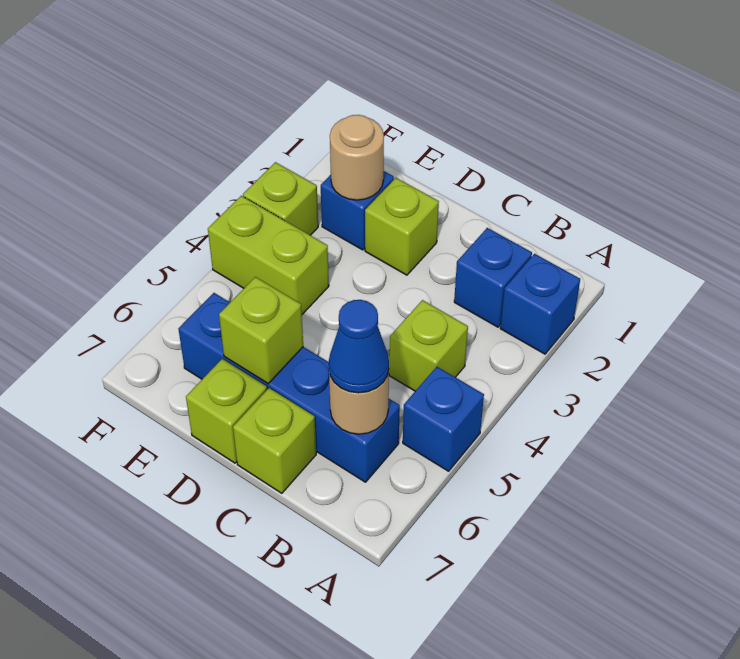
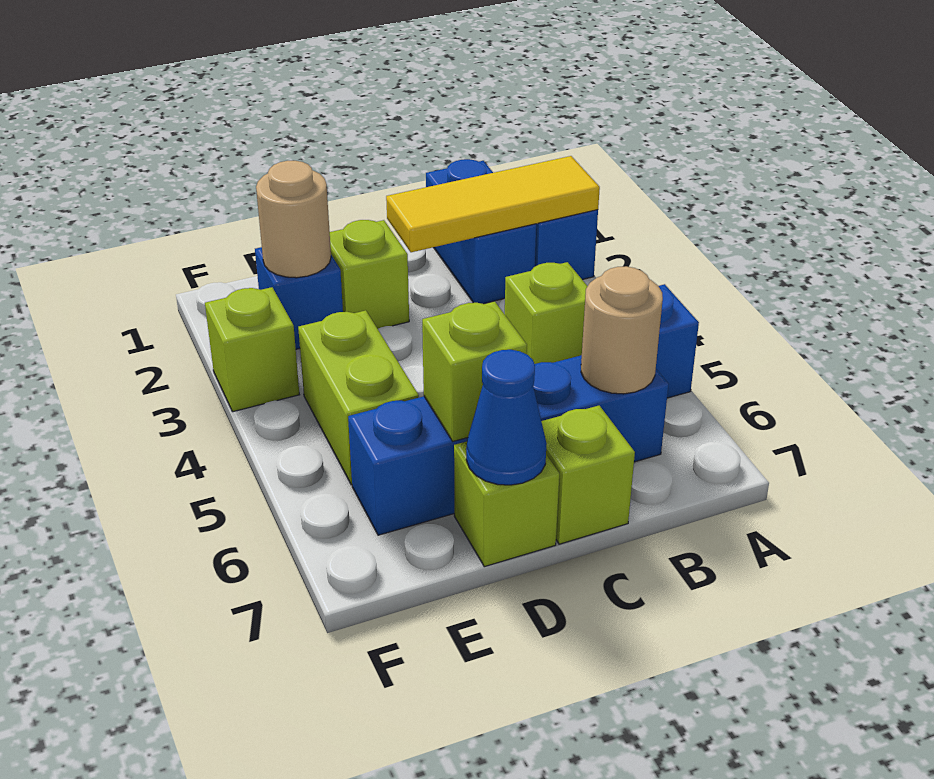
none -> yellow tile A2:C2 level 2
blue brick B2 level 1 -> blue brick B1:B2 level 1
blue cone B6 level 3 -> blue cone D7 level 2
lime brick E4:F4 level 1 -> lime brick E4:E5 level 1

